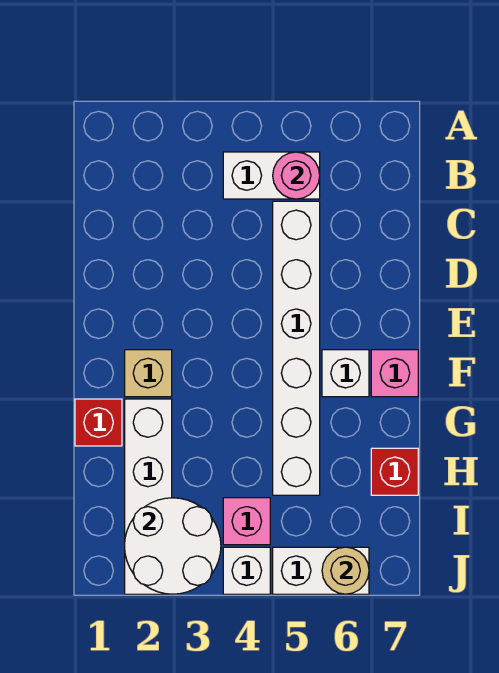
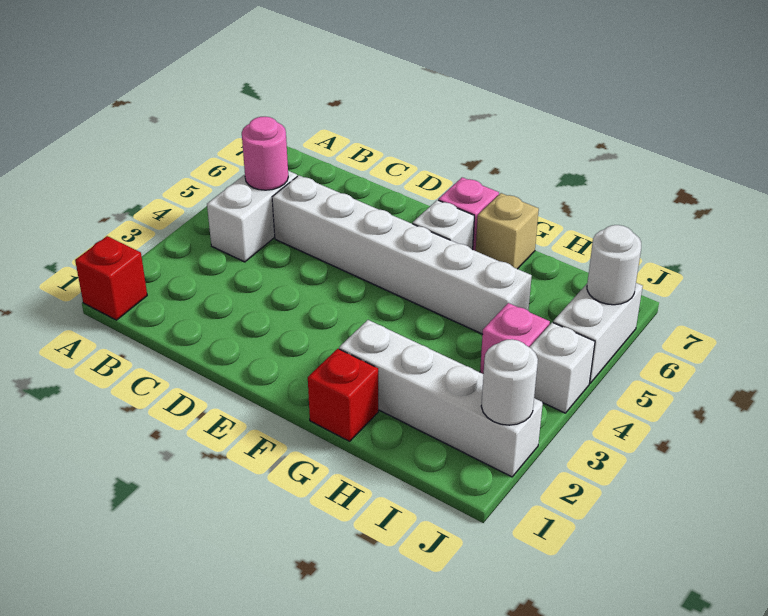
tan brick F2 level 1 -> tan brick G7 level 1
red brick H7 level 1 -> red brick A1 level 1
white round brick I2:J3 level 2 -> white round brick J2 level 2
tan round brick J6 level 2 -> white round brick J6 level 2

